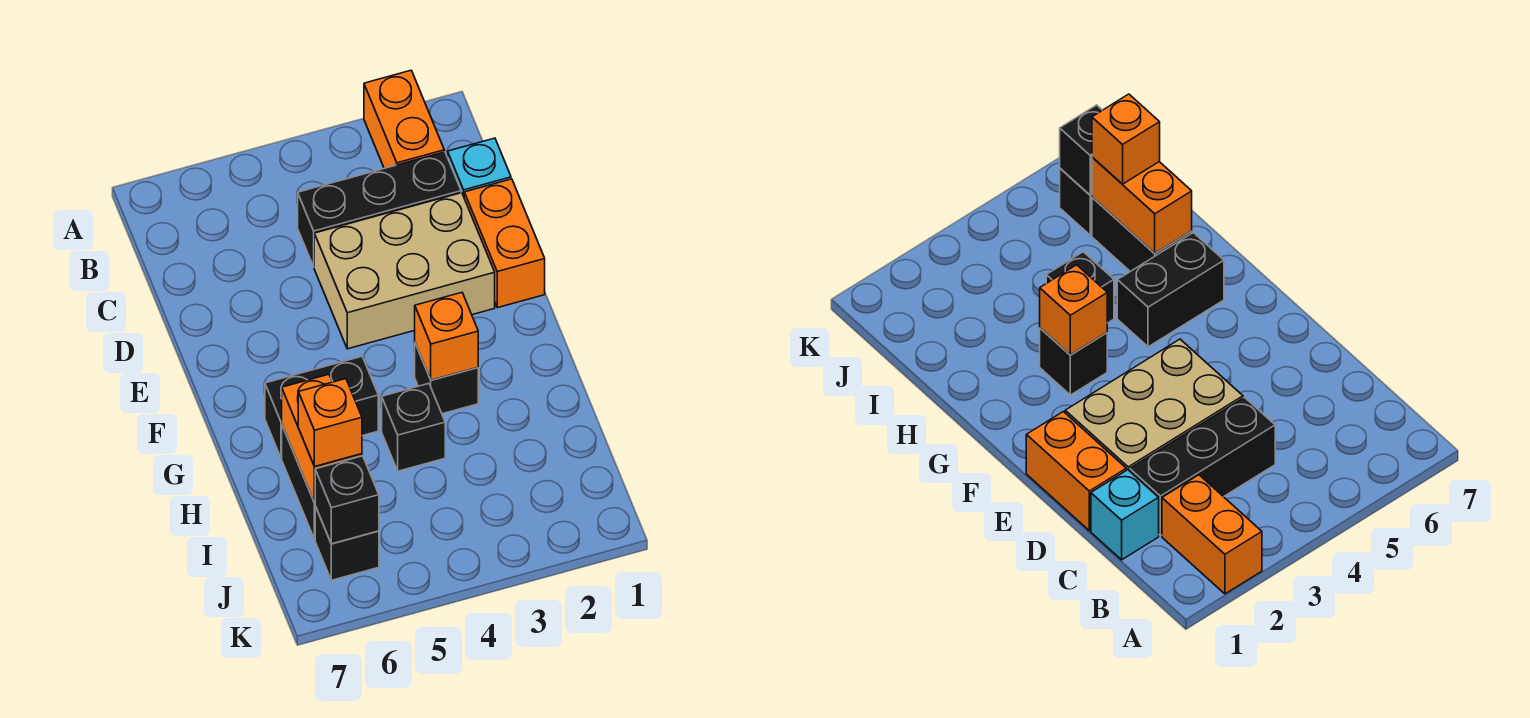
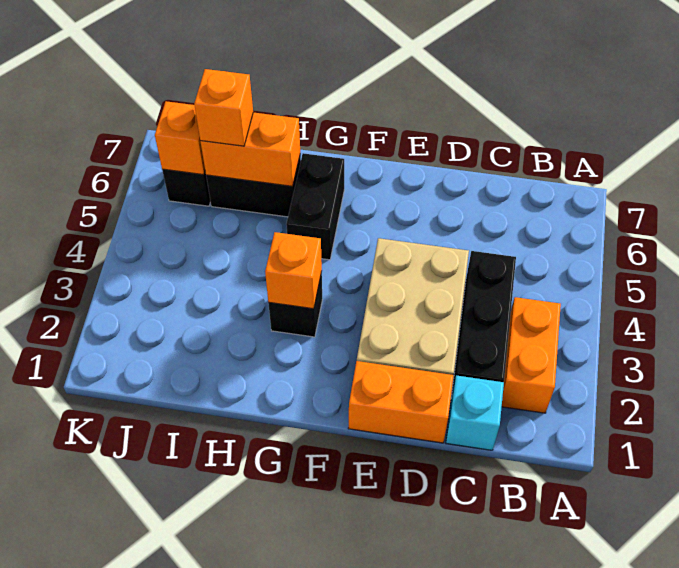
orange brick A2:B2 level 1 -> orange brick B2:B3 level 1
black brick H4 level 1 -> none
black brick J6 level 2 -> orange brick J6 level 2

